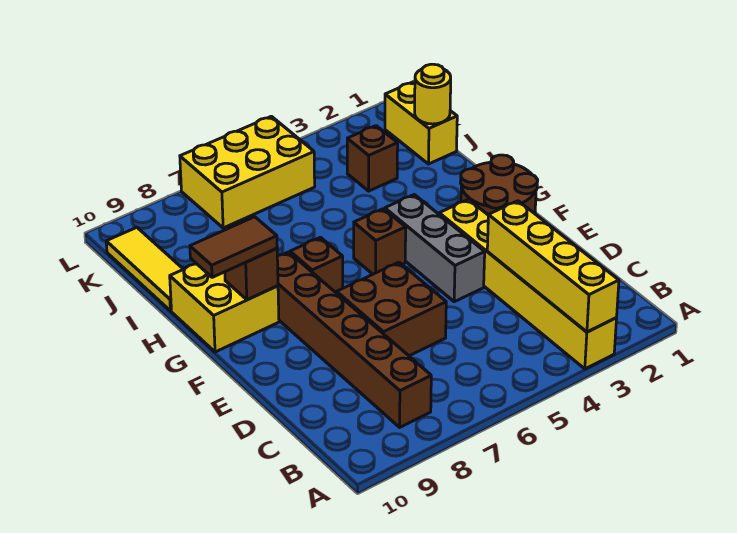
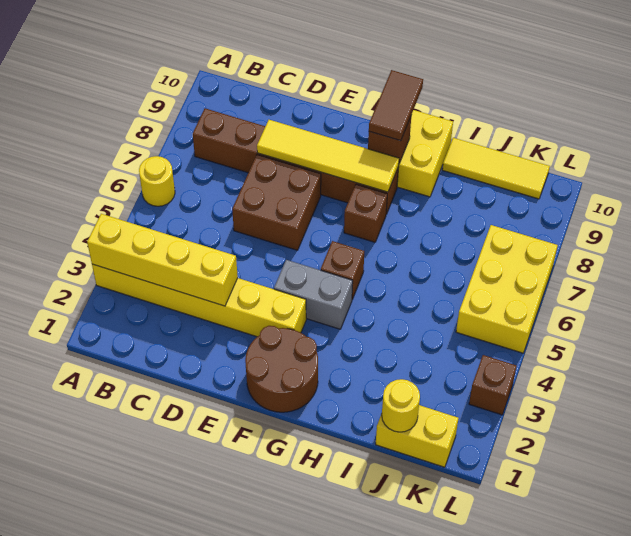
none -> yellow round brick A6 level 1
none -> yellow tile D8:G8 level 2
grey brick E4:G4 level 1 -> grey brick F4:G4 level 1
brown brick J3 level 1 -> brown brick L3 level 1

